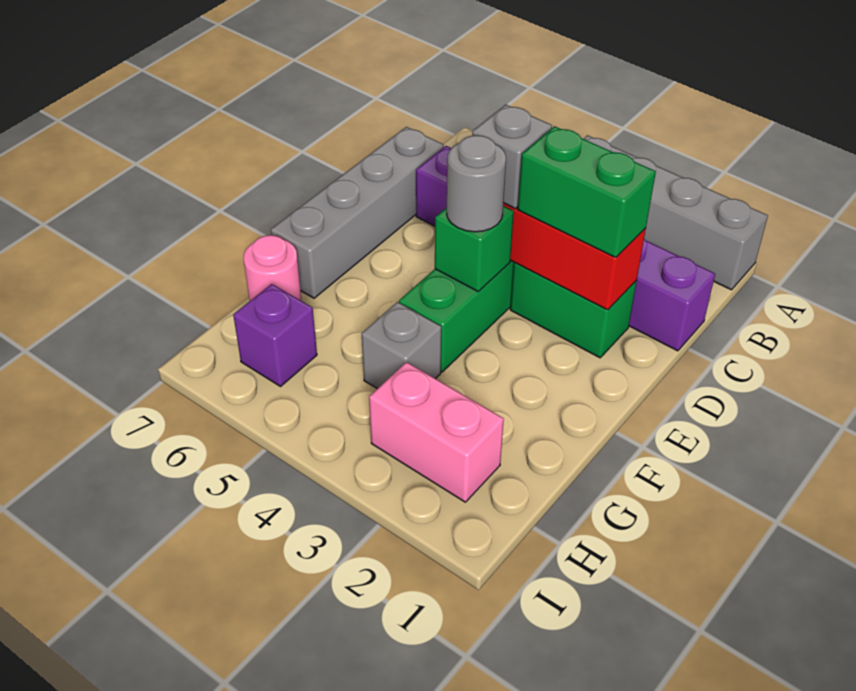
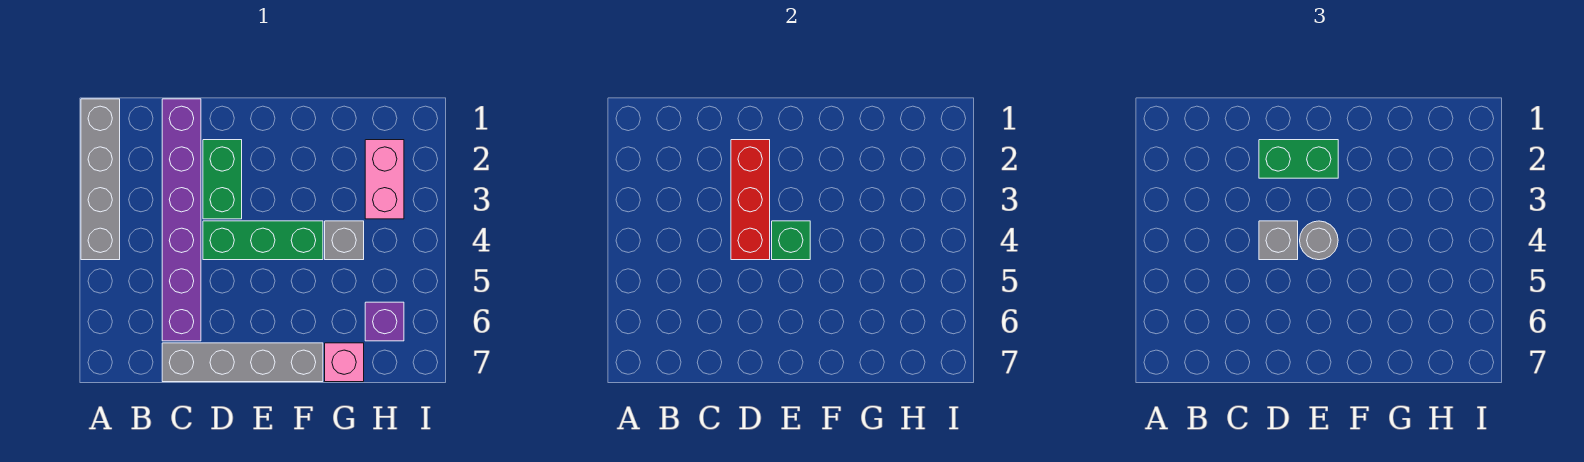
green brick D2:D3 level 3 -> green brick D2:E2 level 3
pink round brick G7 level 1 -> pink brick G7 level 1

